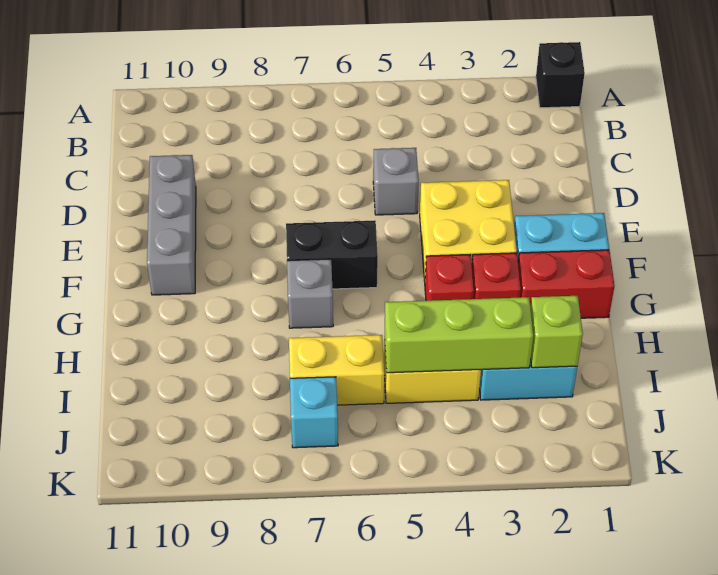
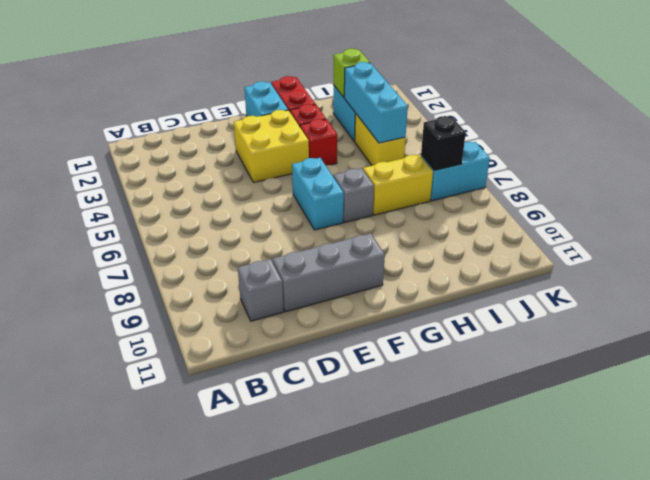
black brick A1 level 1 -> black brick J7 level 2
grey brick D5 level 1 -> grey brick C10 level 1
black brick F6:F7 level 1 -> cyan brick F6:F7 level 1
lime brick I3:I5 level 2 -> cyan brick I3:I5 level 2
yellow brick I6:I7 level 1 -> yellow brick H7:I7 level 1
cyan brick J7 level 1 -> cyan brick J7:K7 level 1

